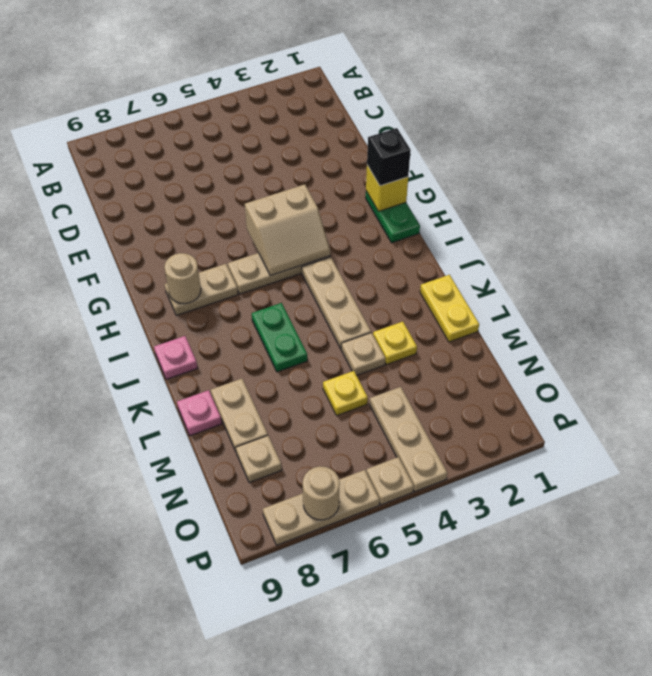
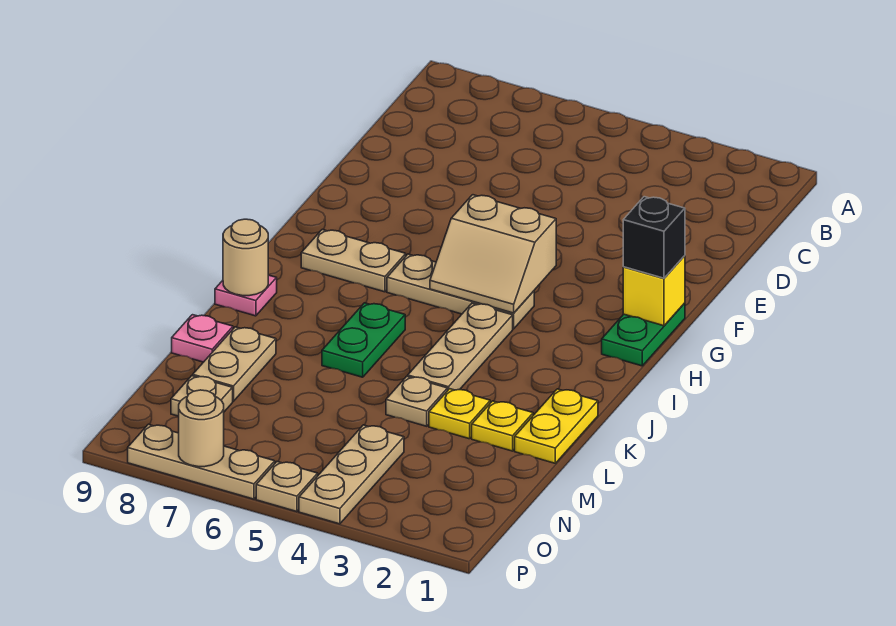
tan round brick H8 level 2 -> tan round brick J9 level 2
yellow plate M5 level 1 -> yellow plate L2 level 1

